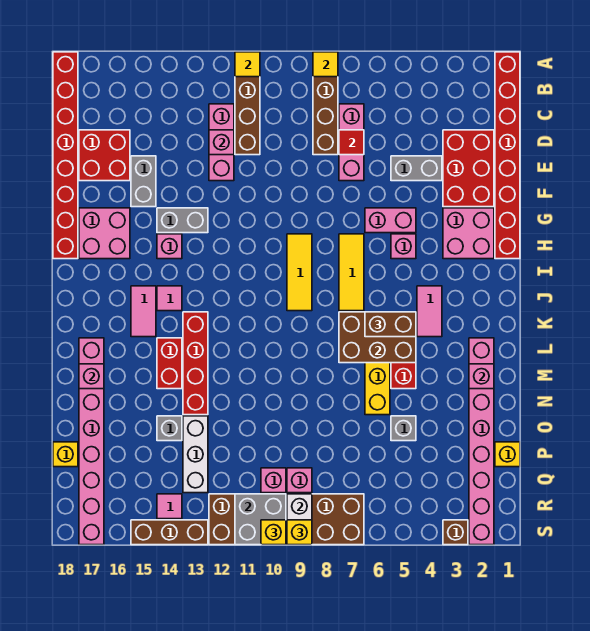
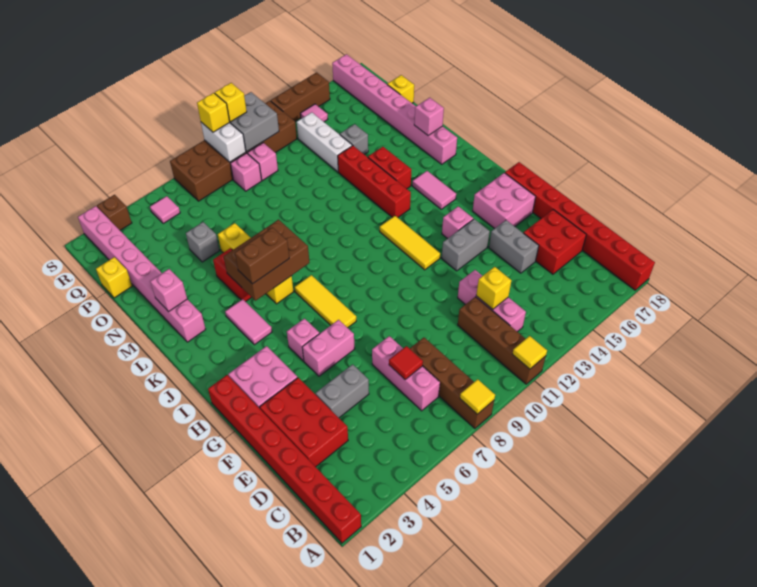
pink brick D12 level 2 -> yellow brick D12 level 2
yellow tile H9:J9 level 1 -> yellow tile H12:J12 level 1
pink tile J14 level 1 -> pink tile R5 level 1

